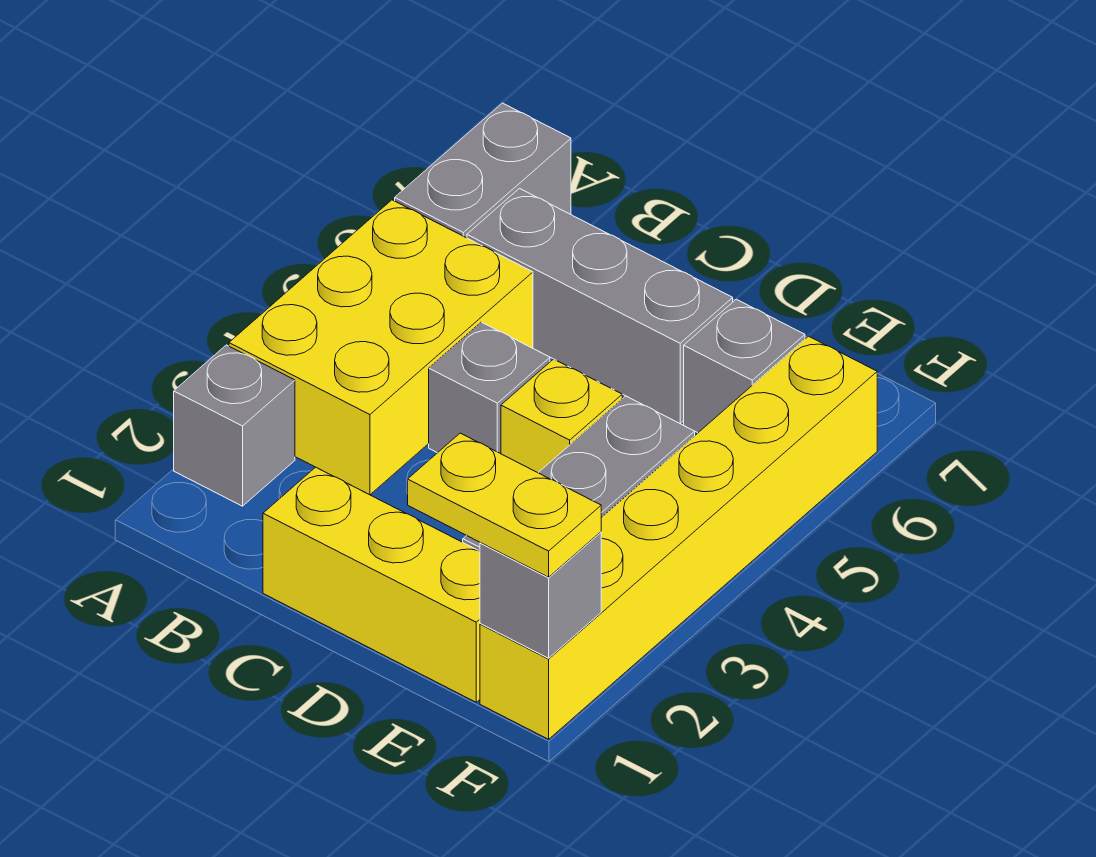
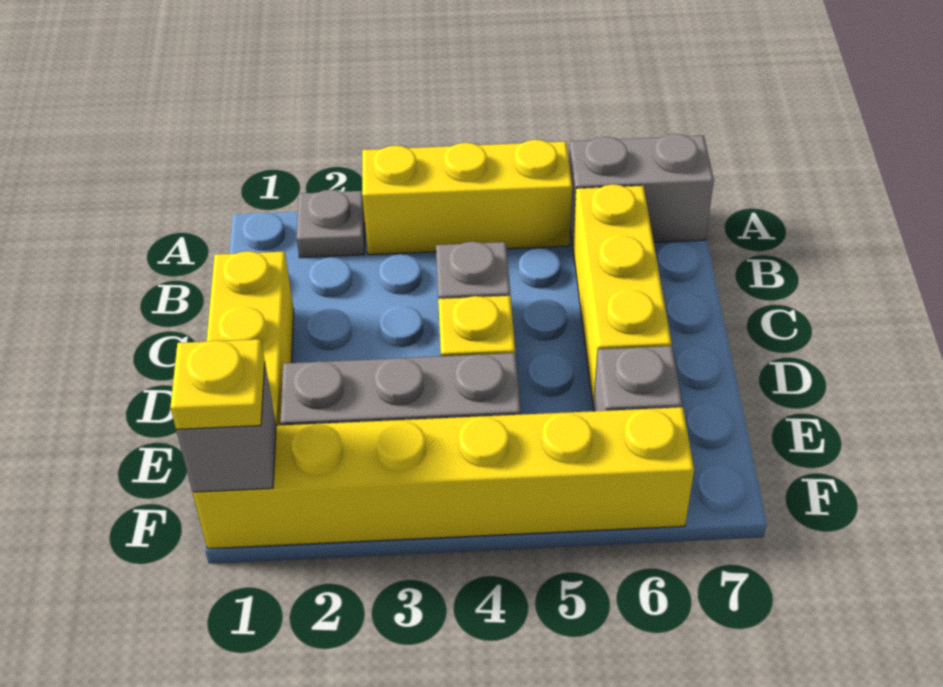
grey brick A2 level 1 -> grey plate A2 level 1
yellow brick A3:B5 level 1 -> yellow brick A3:A5 level 1
grey brick B6:D6 level 1 -> yellow brick B6:D6 level 1
yellow plate E1:F1 level 3 -> yellow plate F1 level 3

